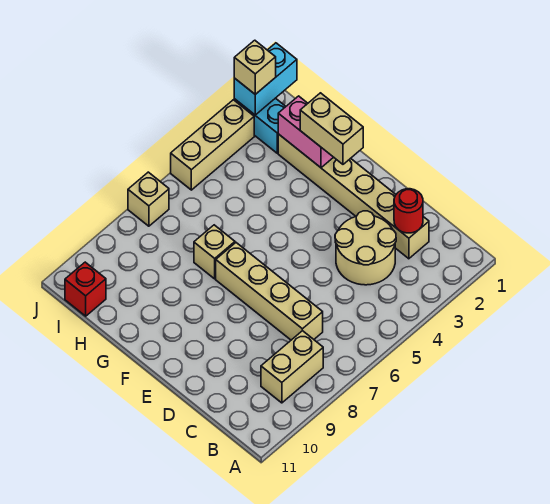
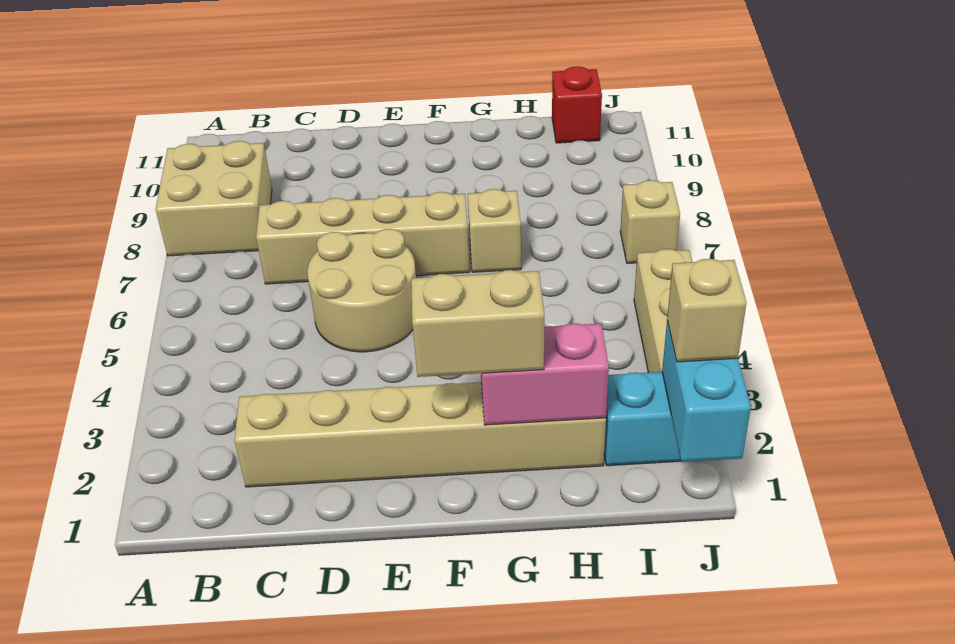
tan brick B8:B9 level 1 -> tan brick A8:B9 level 1
red round brick C2 level 2 -> none
tan round brick C3:D4 level 1 -> tan round brick D5:E6 level 1

